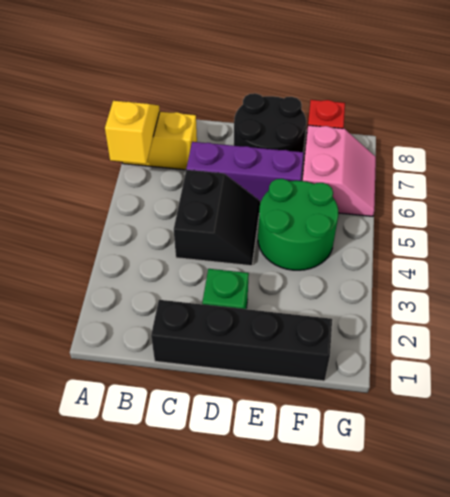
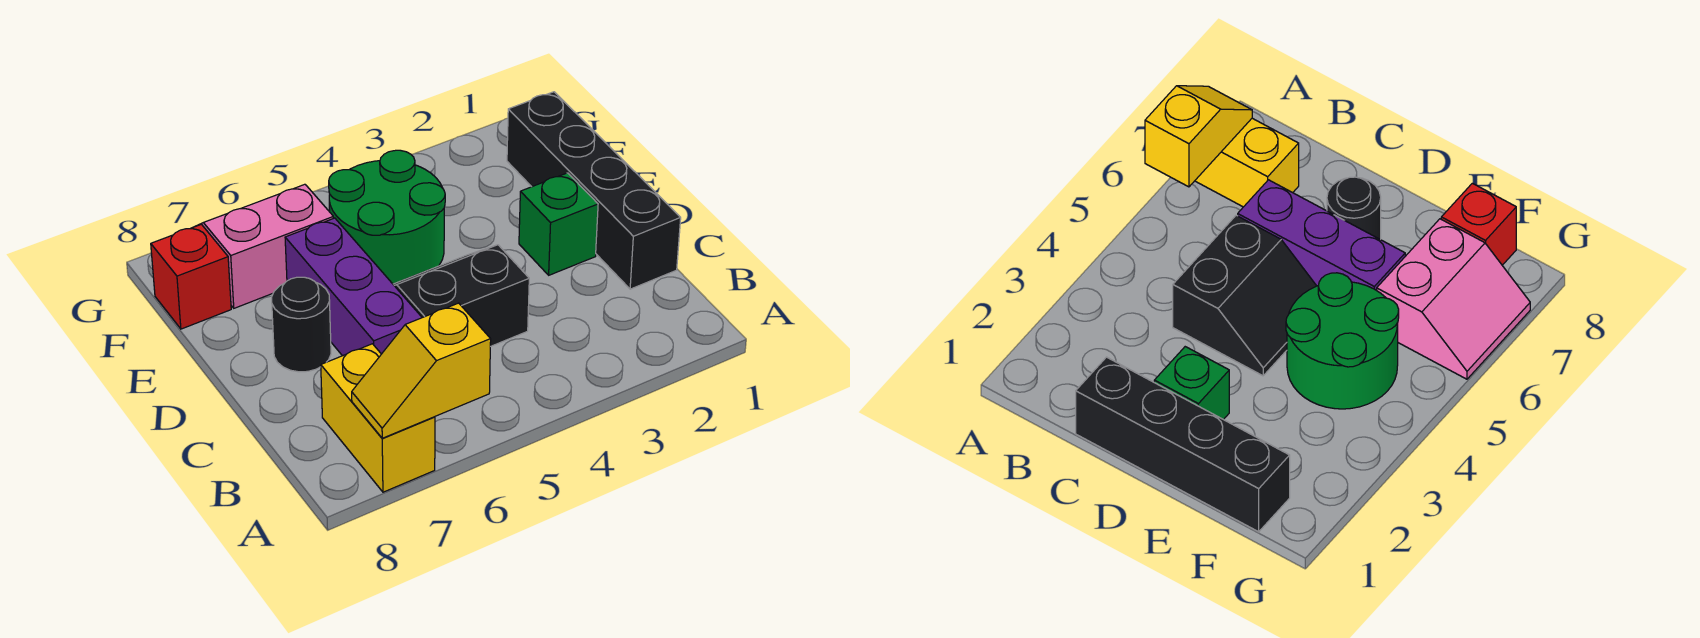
black round brick D7:E8 level 1 -> black round brick D7 level 1

